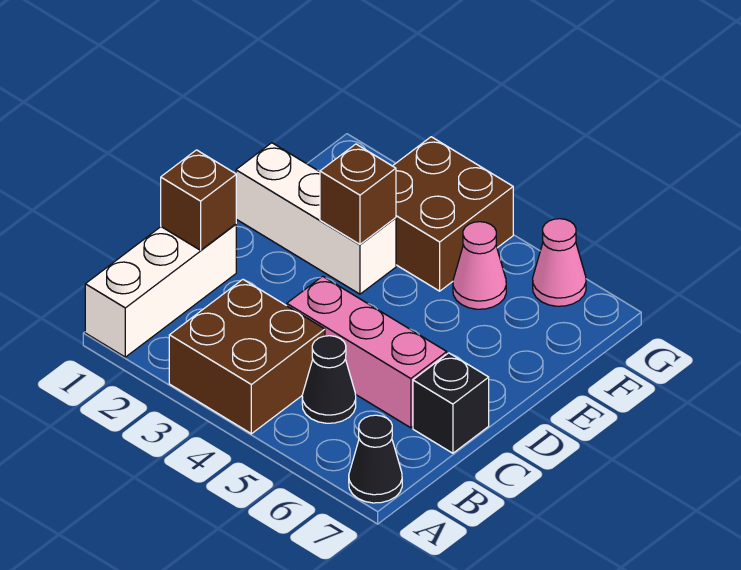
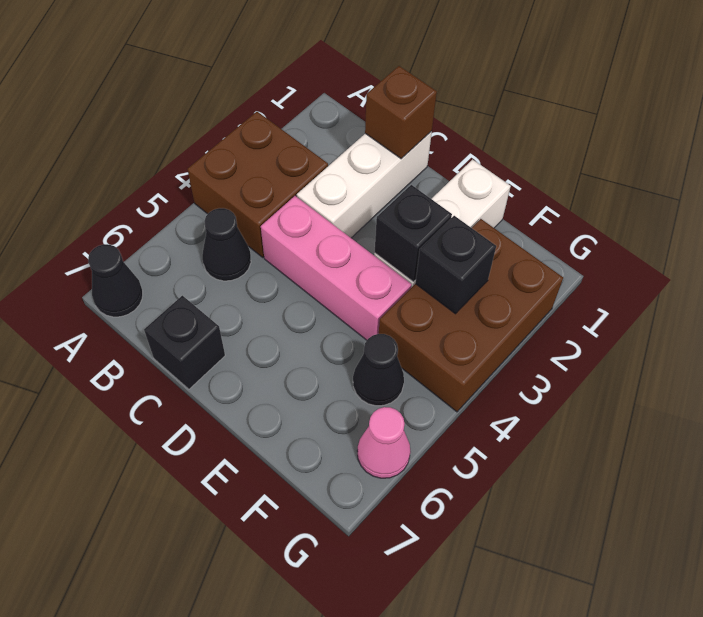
white brick A1:C1 level 1 -> white brick C1:C3 level 1
pink brick C4:C6 level 1 -> pink brick C4:E4 level 1
brown brick E3 level 2 -> black brick E3 level 2
brown brick F3:G4 level 1 -> brown brick F2:G4 level 1
none -> black brick F3 level 2
pink cone F5 level 1 -> black cone F5 level 1

